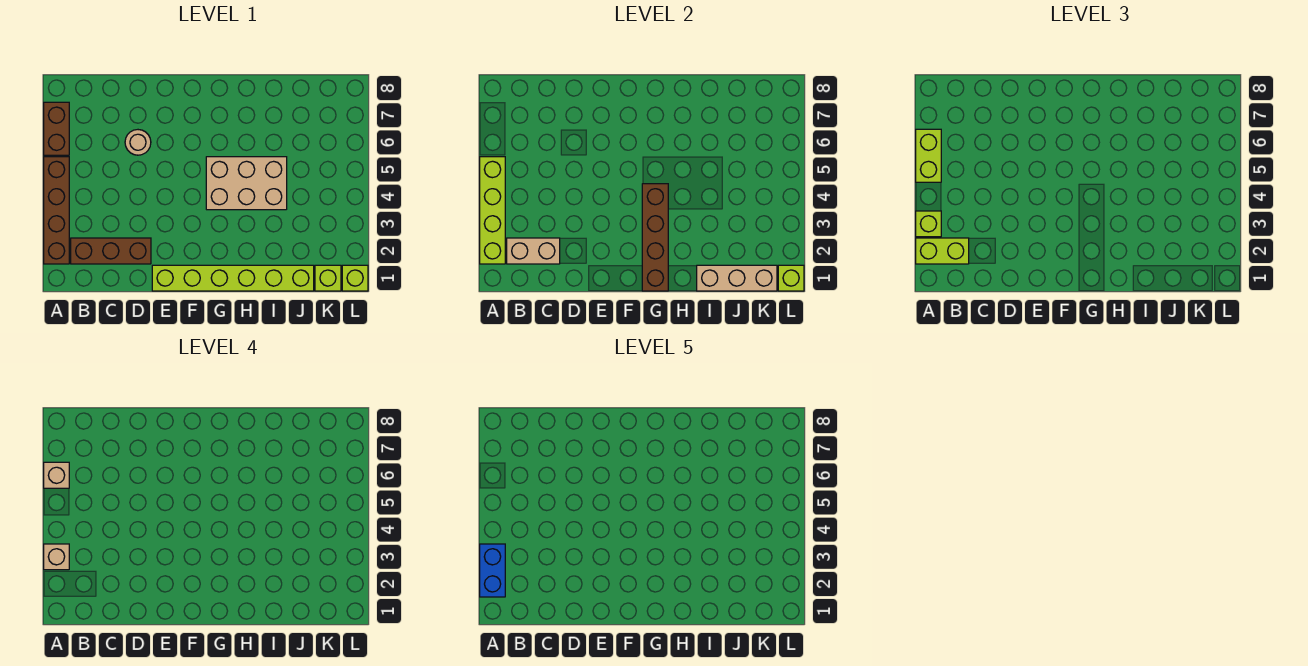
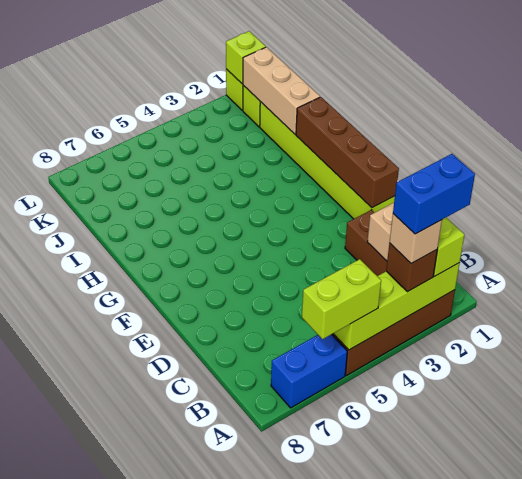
lime brick A3 level 3 -> brown brick A3 level 3
brown brick A6:A7 level 1 -> blue brick A6:A7 level 1
tan brick A6 level 4 -> none
tan round brick D6 level 1 -> none
brown brick G1:G4 level 2 -> brown brick E1:H1 level 2
tan brick G4:I5 level 1 -> none

